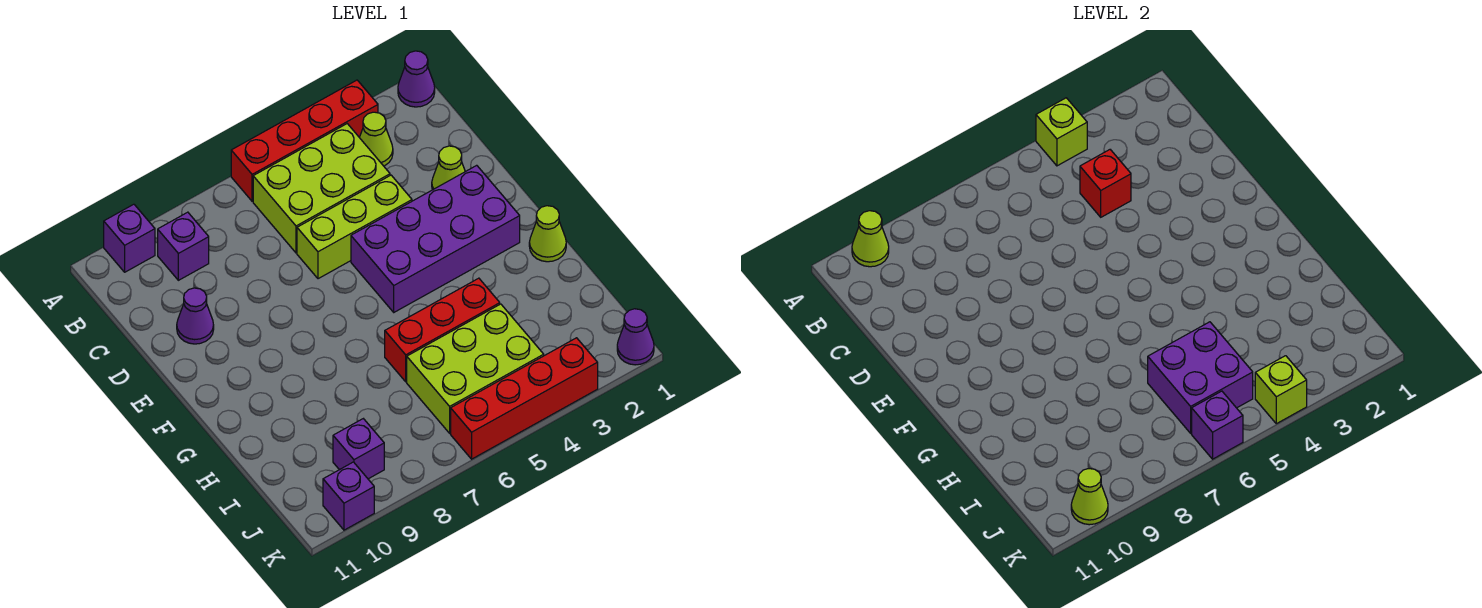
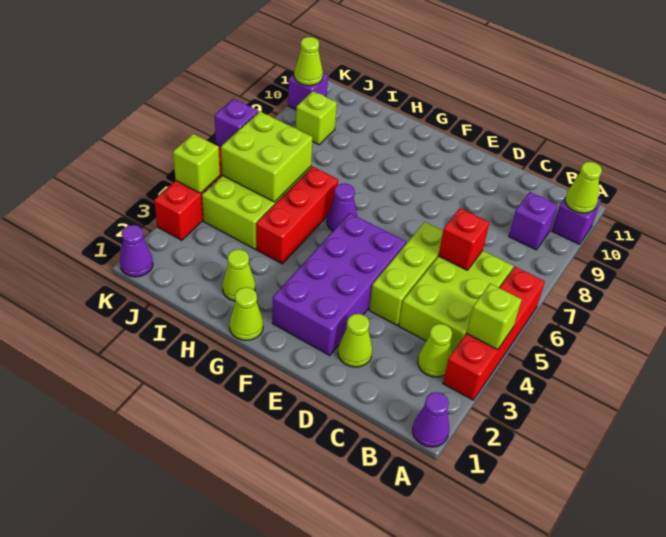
red brick C4 level 2 -> red brick C6 level 2
purple cone D10 level 1 -> purple cone G6 level 1
none -> lime cone H2 level 1
purple brick I5:J6 level 2 -> lime brick I5:J6 level 2
purple brick J9 level 1 -> lime brick J9 level 1

